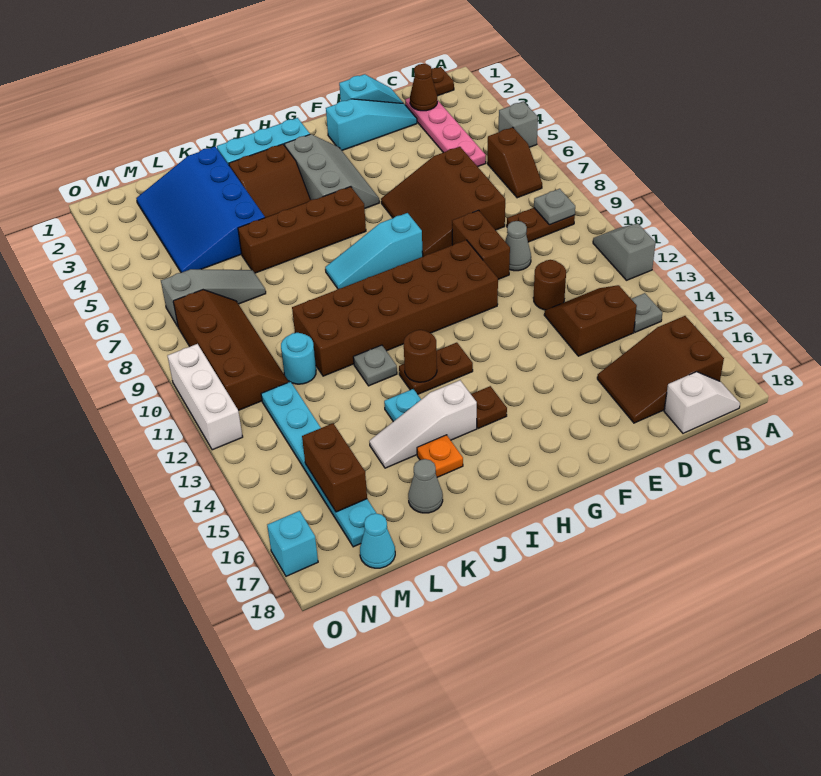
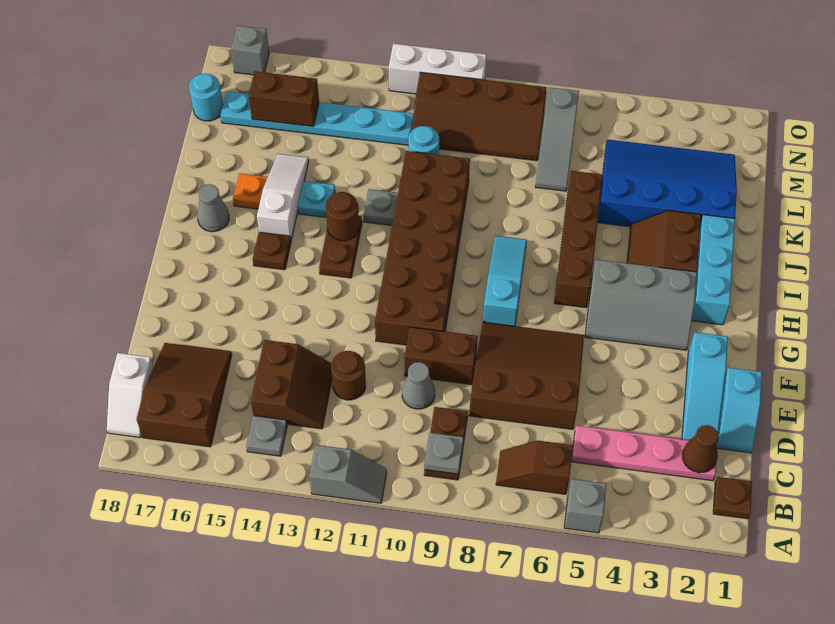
grey cone K17 level 1 -> grey cone I17 level 1
cyan cone M18 level 1 -> cyan round brick M18 level 1
cyan brick O17 level 1 -> grey brick O17 level 1

